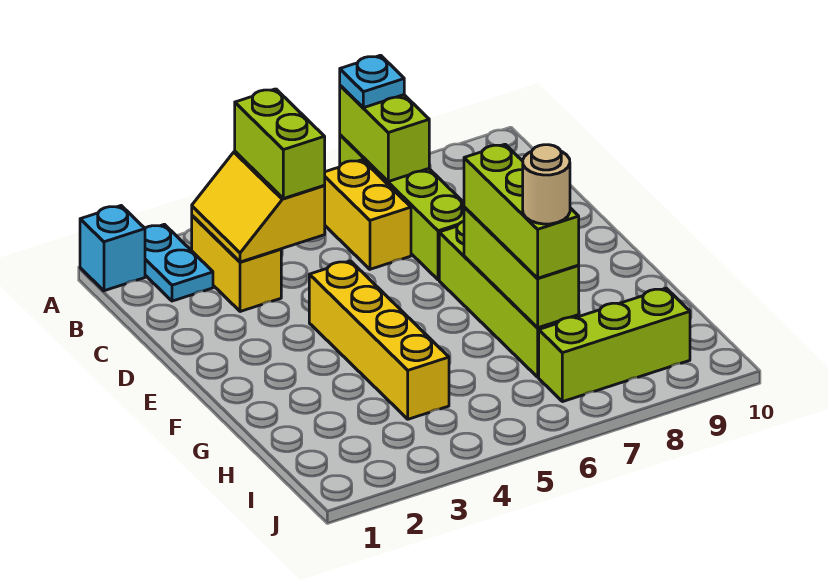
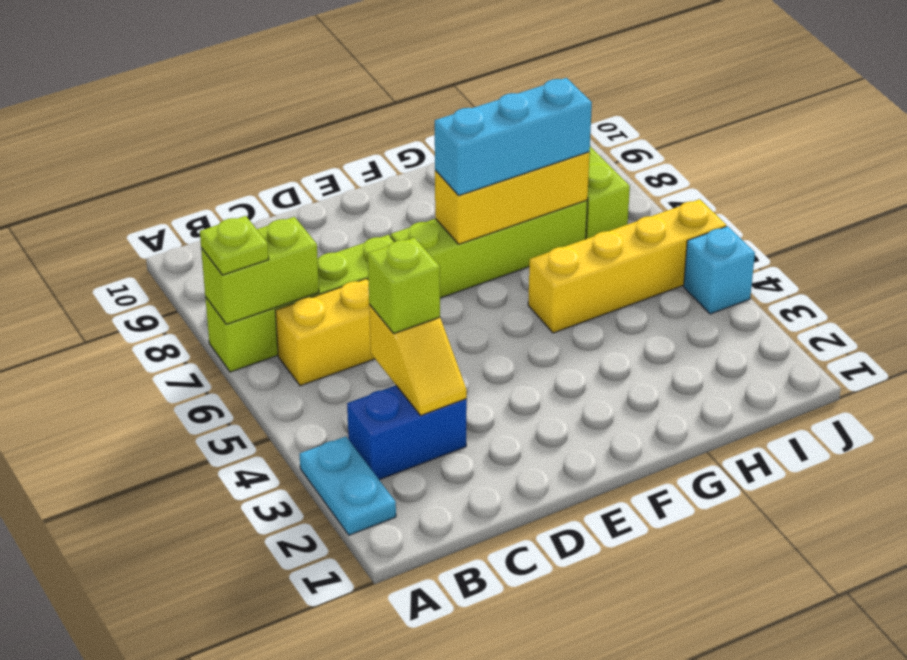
cyan brick A1 level 1 -> cyan brick J4 level 1
cyan plate A2:B2 level 1 -> cyan plate A2:A3 level 1
cyan plate A7 level 3 -> lime plate A7 level 3
yellow brick B3:C3 level 1 -> blue brick B3:C3 level 1
yellow slope B3:C4 level 2 top 4 -> yellow slope C3:C4 level 2 top 4
lime brick B4:C4 level 3 -> lime brick C4 level 3
yellow brick E4:H4 level 1 -> yellow brick G5:J5 level 1
lime brick F7:H7 level 2 -> yellow brick F7:H7 level 2
lime brick F7:H7 level 3 -> cyan brick F7:H7 level 3
tan round brick H7 level 4 -> none

